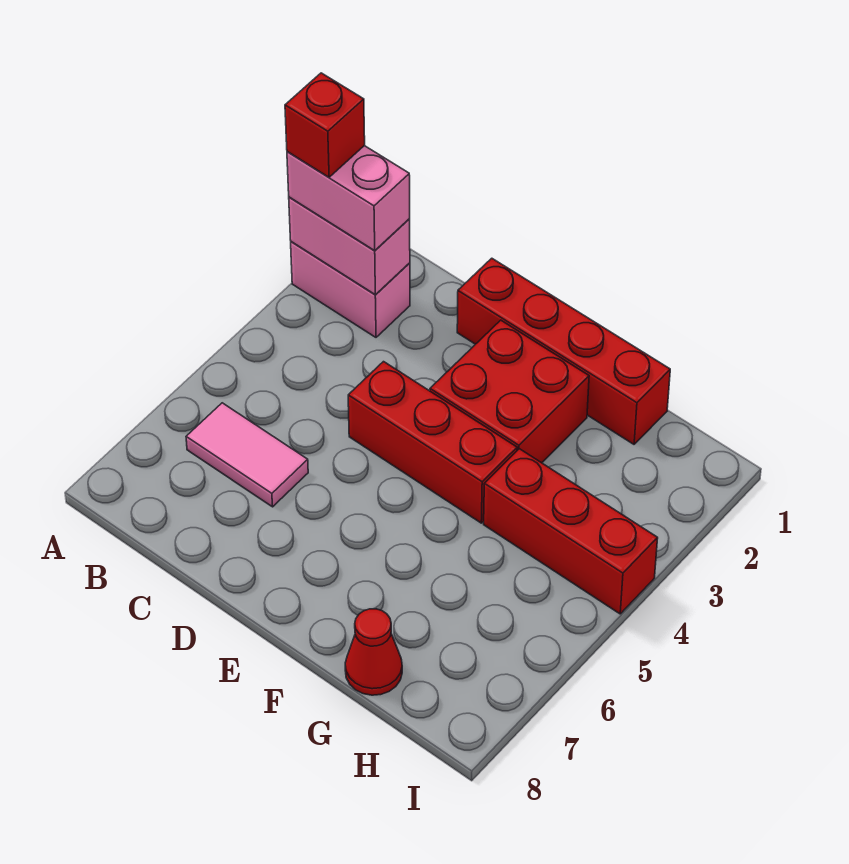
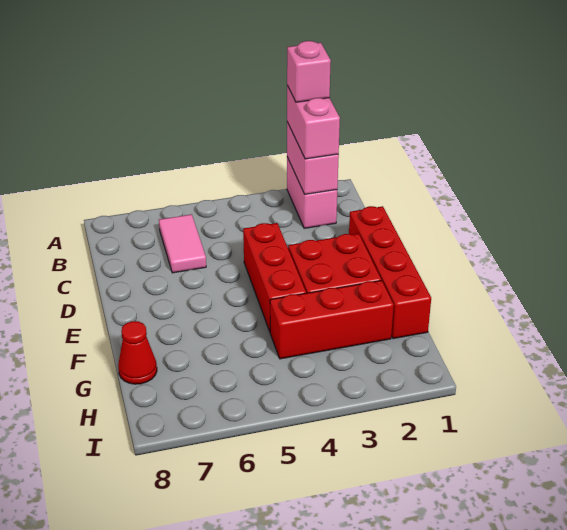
red brick A2 level 4 -> pink brick A2 level 4
red brick G4:I4 level 1 -> red brick G2:G4 level 1

